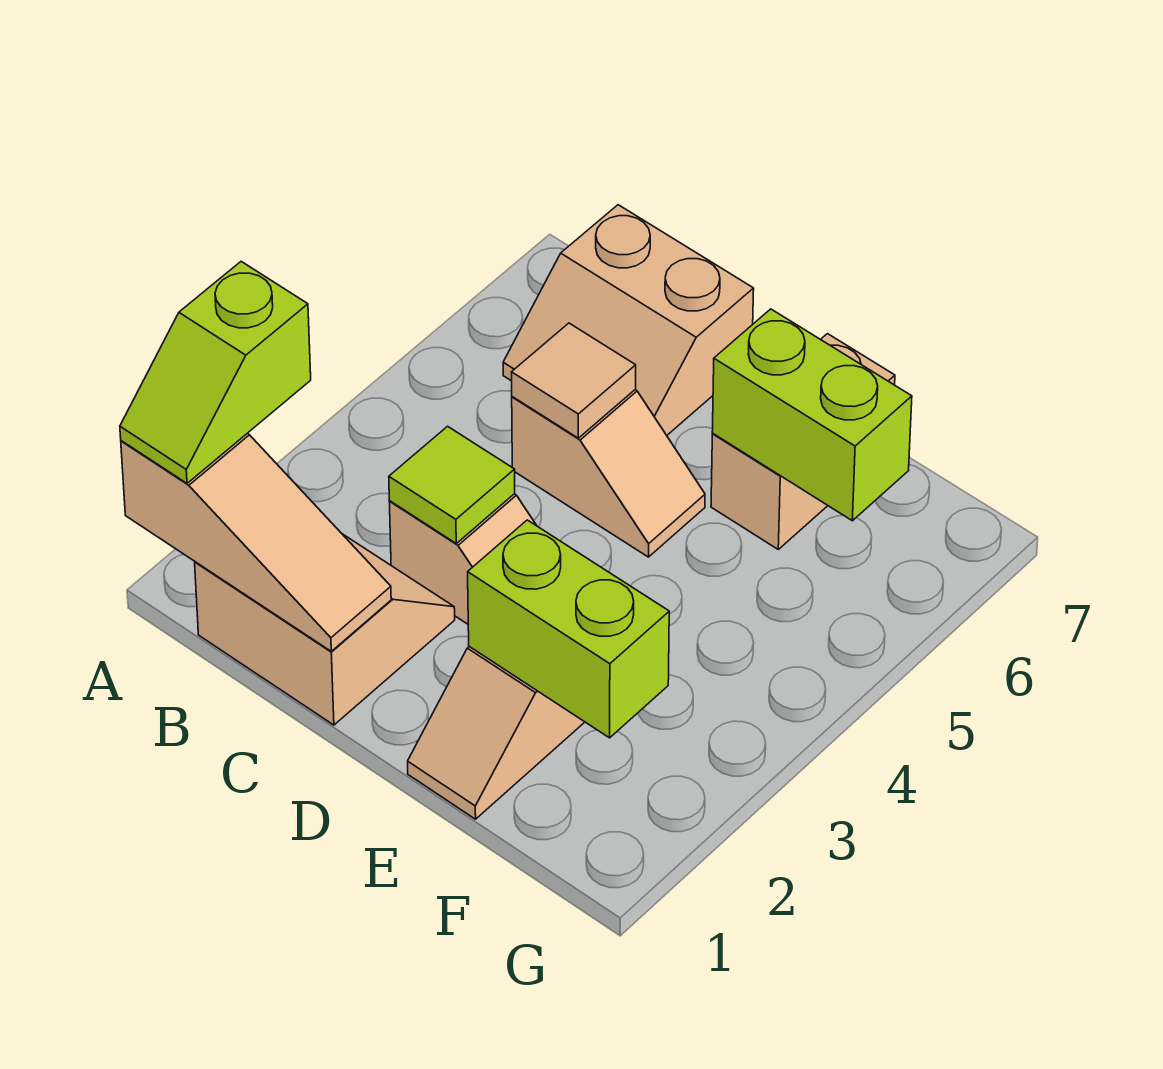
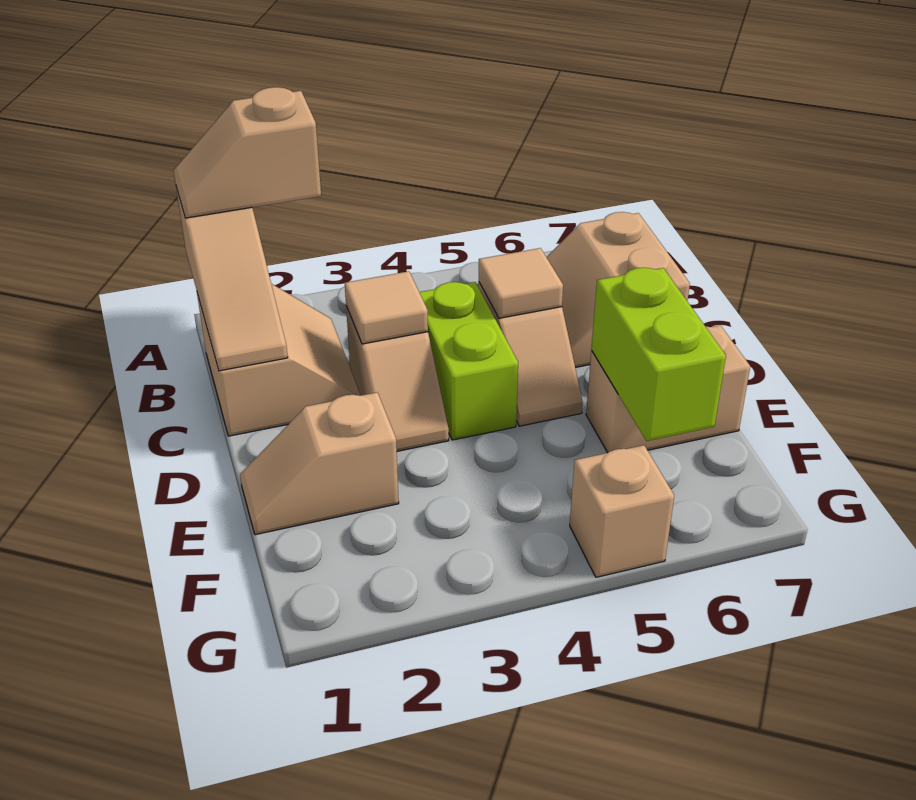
lime slope A1:A2 level 3 top 2 -> tan slope A1:A2 level 3 top 2
lime tile C3 level 2 -> tan tile C3 level 2
lime brick E2:F2 level 2 -> lime brick C4:D4 level 1
none -> tan brick G5 level 1

